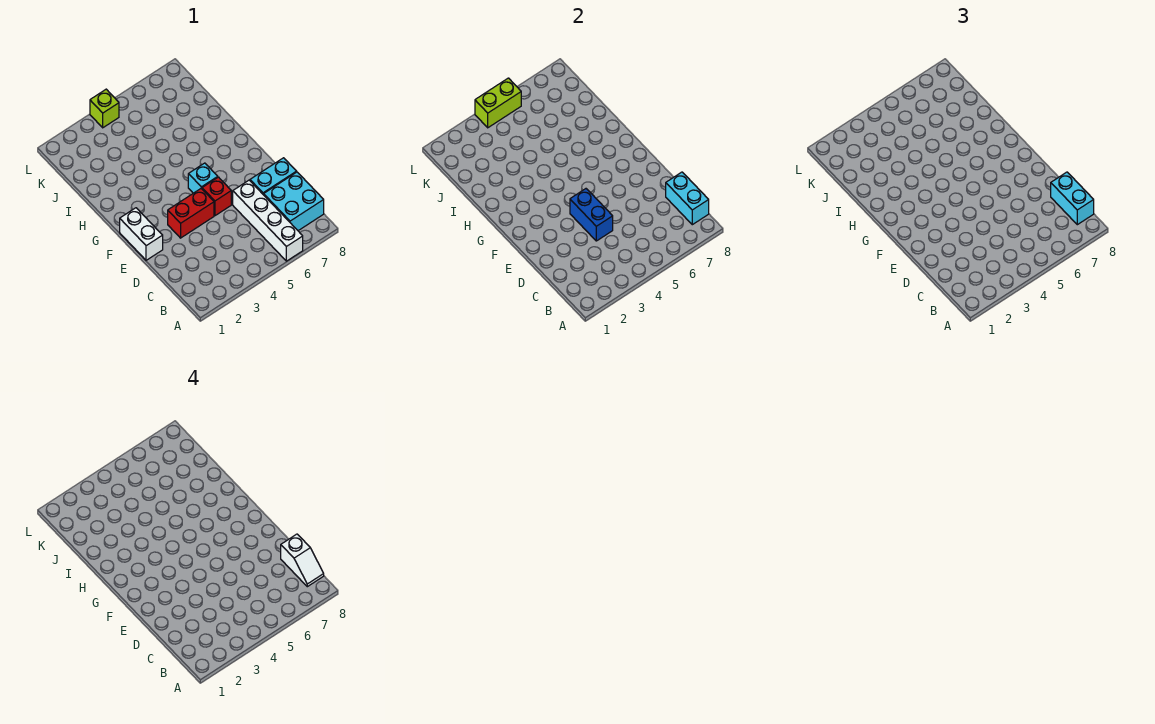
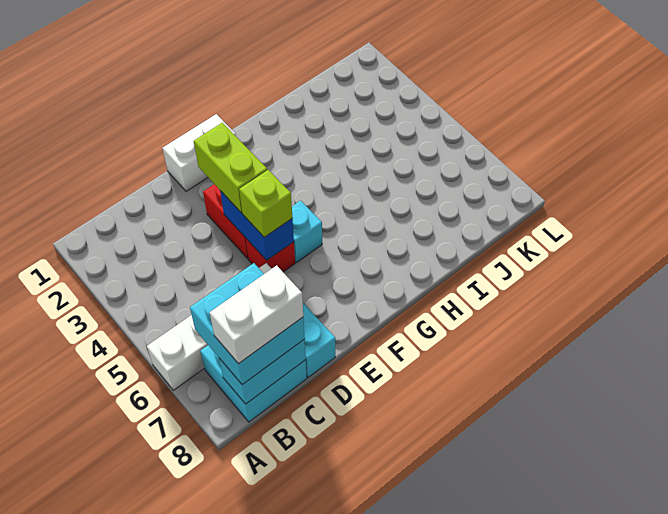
cyan brick B8:C8 level 3 -> cyan brick B7:C8 level 3
white slope B8:C8 level 4 top C -> white brick B8:C8 level 4
blue brick D4:E4 level 2 -> blue brick E4:E5 level 2
lime brick L4 level 1 -> lime brick E5 level 3
lime brick L4:L5 level 2 -> lime brick E3:E4 level 3

